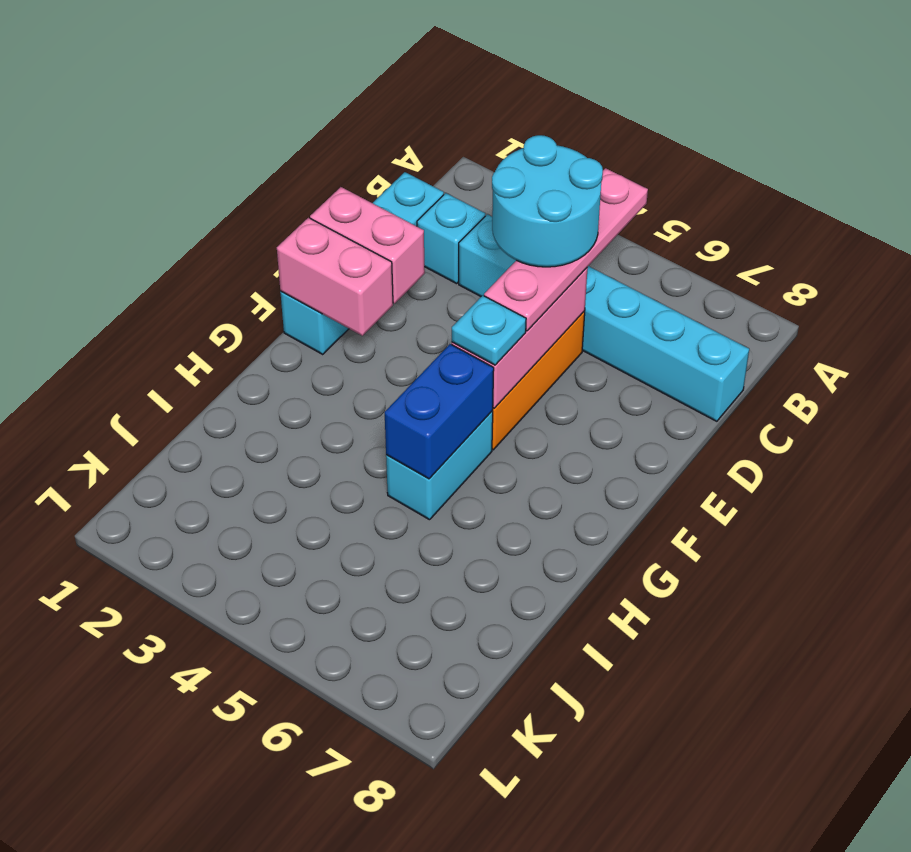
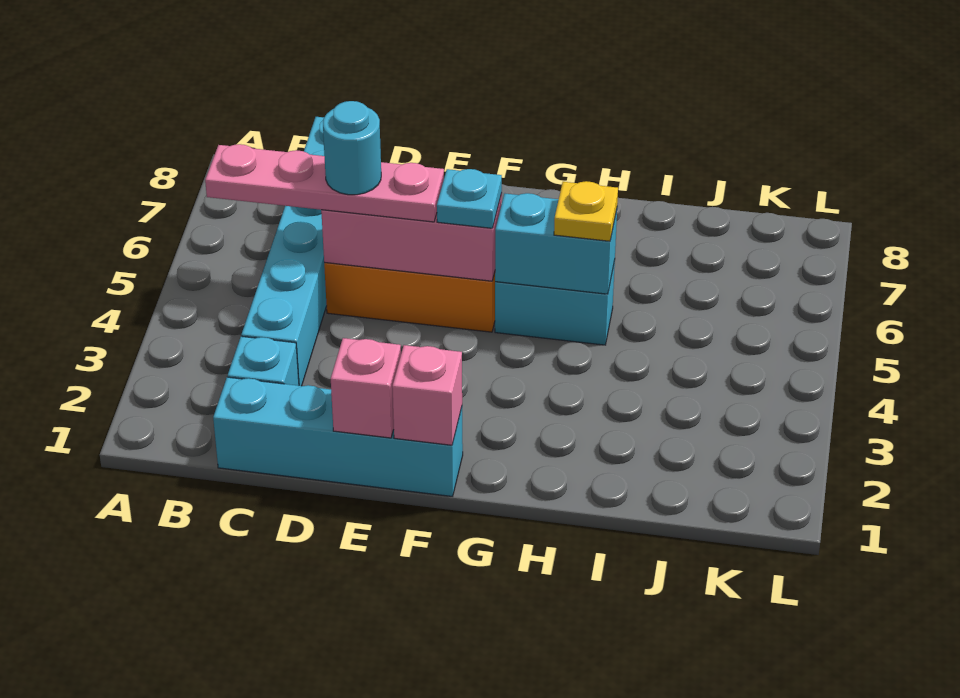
cyan round brick C4:D5 level 4 -> cyan round brick D5 level 4
pink brick E1:E2 level 2 -> pink brick E1 level 2
pink brick F1:F2 level 2 -> pink brick F1 level 2
blue brick G5:H5 level 2 -> cyan brick G5:H5 level 2
none -> yellow plate H5 level 3

